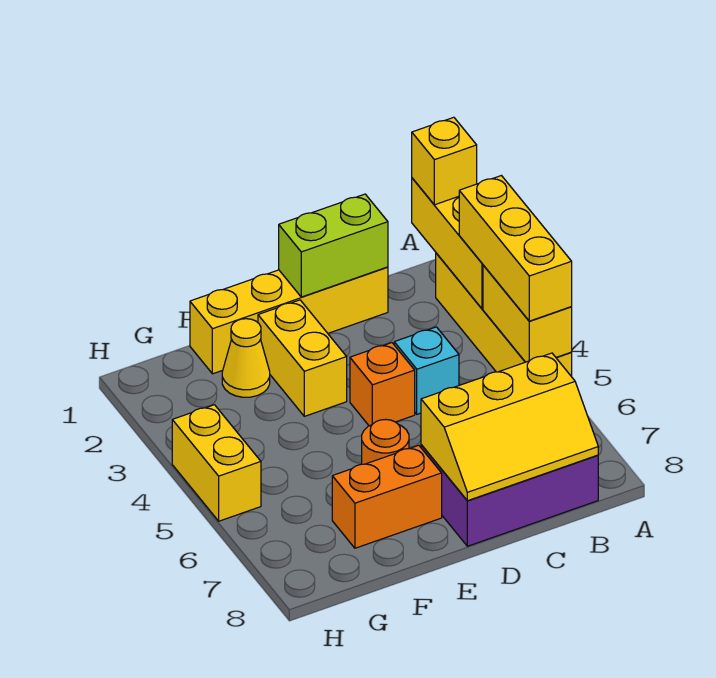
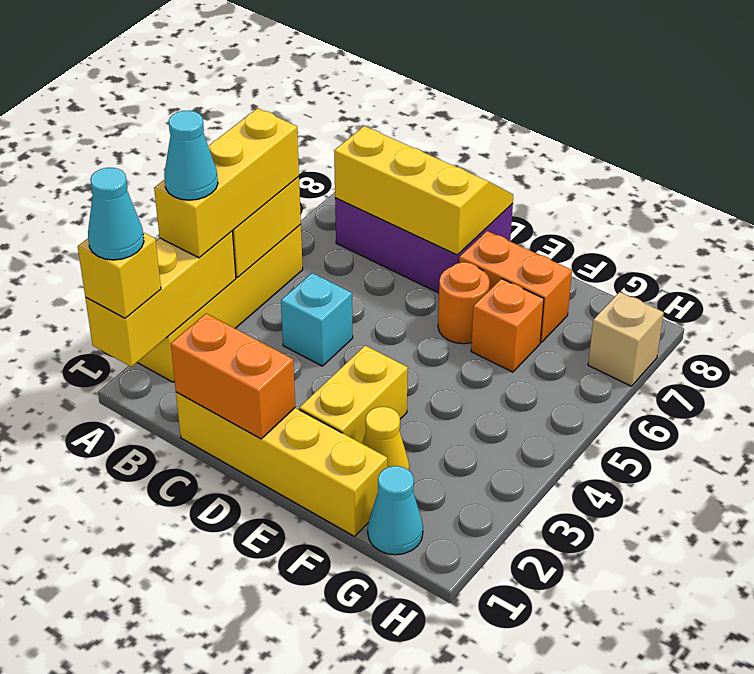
none -> cyan cone A1 level 4
none -> cyan cone A3 level 4
lime brick C1:D1 level 2 -> orange brick C1:D1 level 2
orange brick D4 level 1 -> orange brick F6 level 1
none -> cyan cone G1 level 1
yellow brick H4:H5 level 1 -> none
none -> tan brick H7 level 1

